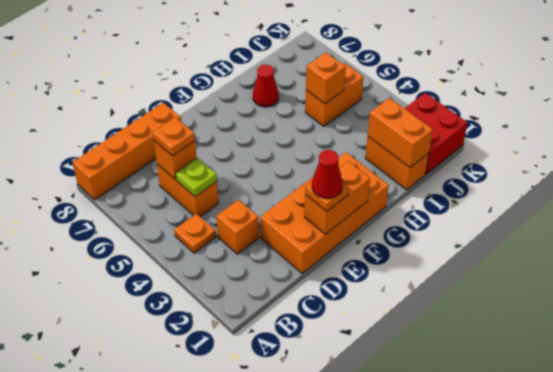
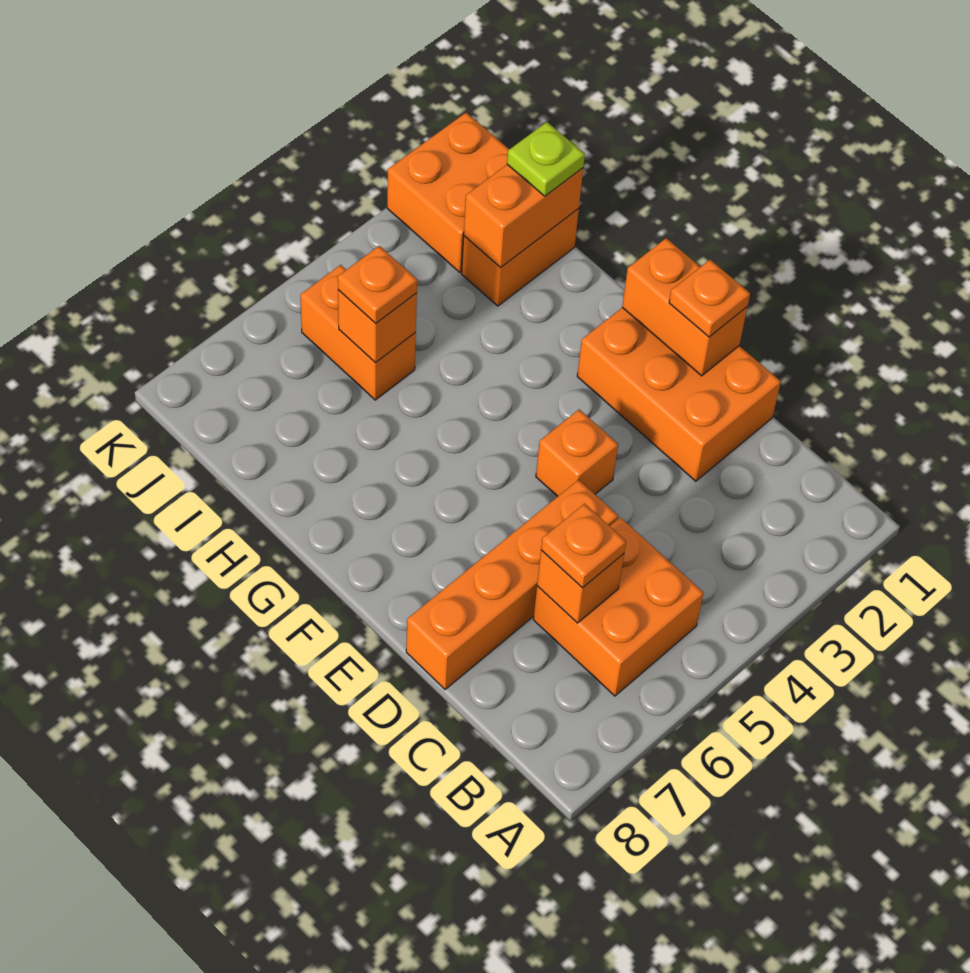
orange brick A8:D8 level 1 -> orange brick D5:D8 level 1
orange plate B4 level 1 -> orange plate I5 level 3
orange brick C3 level 1 -> orange brick E4 level 1
orange brick C5:C6 level 1 -> orange brick B5:C6 level 1
lime plate C5 level 2 -> lime plate I1 level 3
orange brick D1:G2 level 1 -> orange brick D1:F2 level 1
red cone E1 level 4 -> none
red cone H7 level 1 -> none
red brick J1:K2 level 1 -> orange brick J1:K2 level 1

